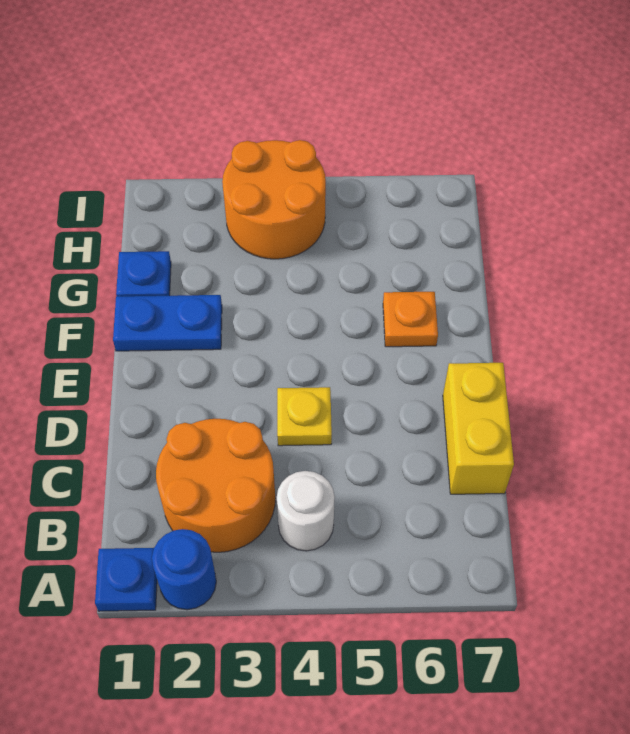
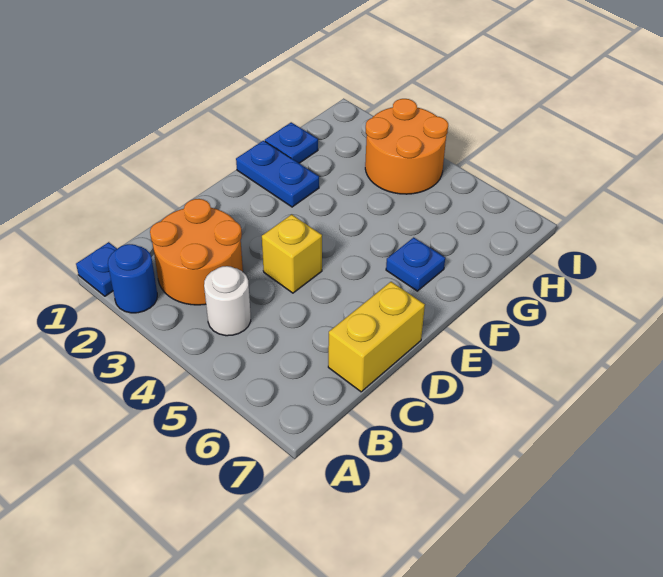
yellow plate D4 level 1 -> yellow brick D4 level 1
orange plate F6 level 1 -> blue plate F6 level 1

